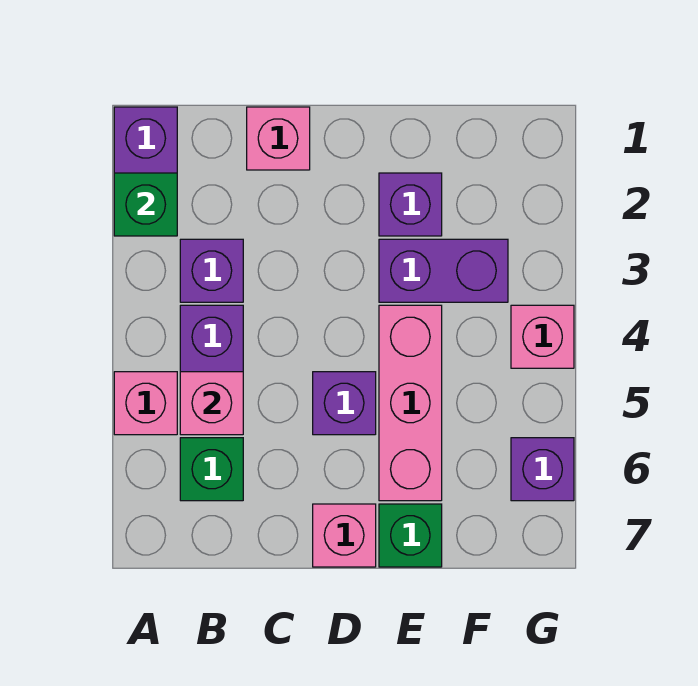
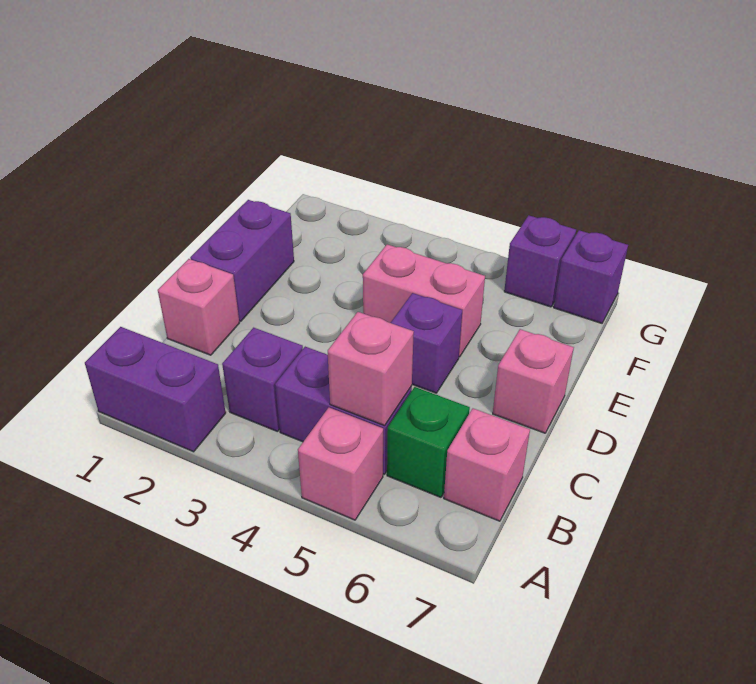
green brick A2 level 2 -> none
purple brick E2 level 1 -> purple brick G7 level 1
purple brick E3:F3 level 1 -> purple brick D1:E1 level 1
pink brick E4:E6 level 1 -> pink brick E4:E5 level 1
green brick E7 level 1 -> none
pink brick G4 level 1 -> pink brick B7 level 1

